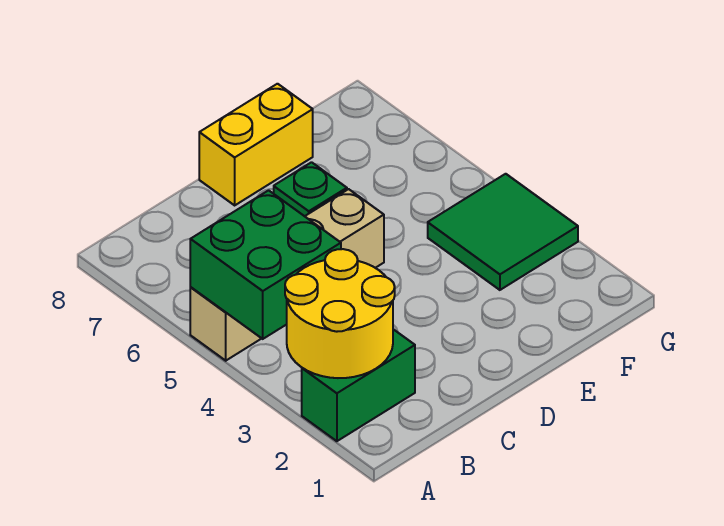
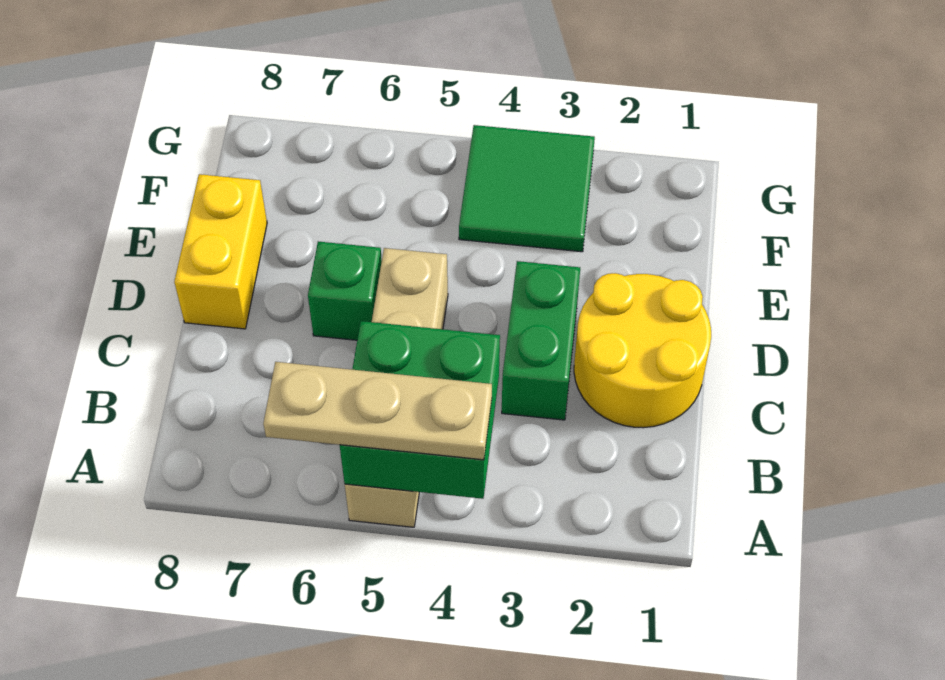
green brick A2:B2 level 1 -> green brick C3:D3 level 1
yellow round brick A2:B3 level 2 -> yellow round brick C1:D2 level 1
none -> tan plate A4:A6 level 3

